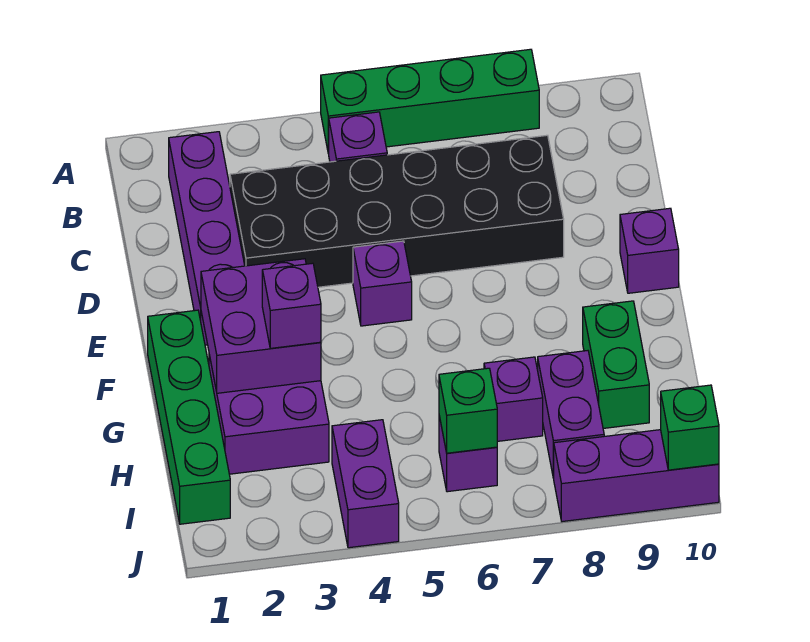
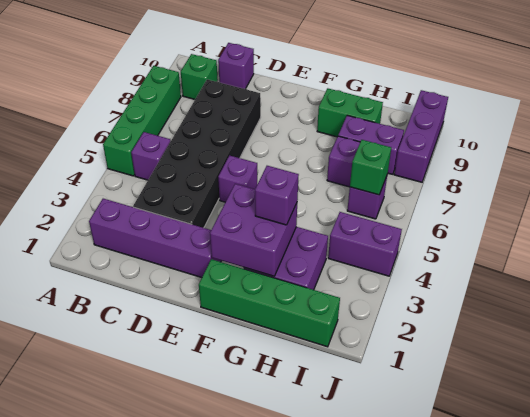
purple brick E10 level 1 -> purple brick C10 level 1
green brick J10 level 2 -> green brick B9 level 1

